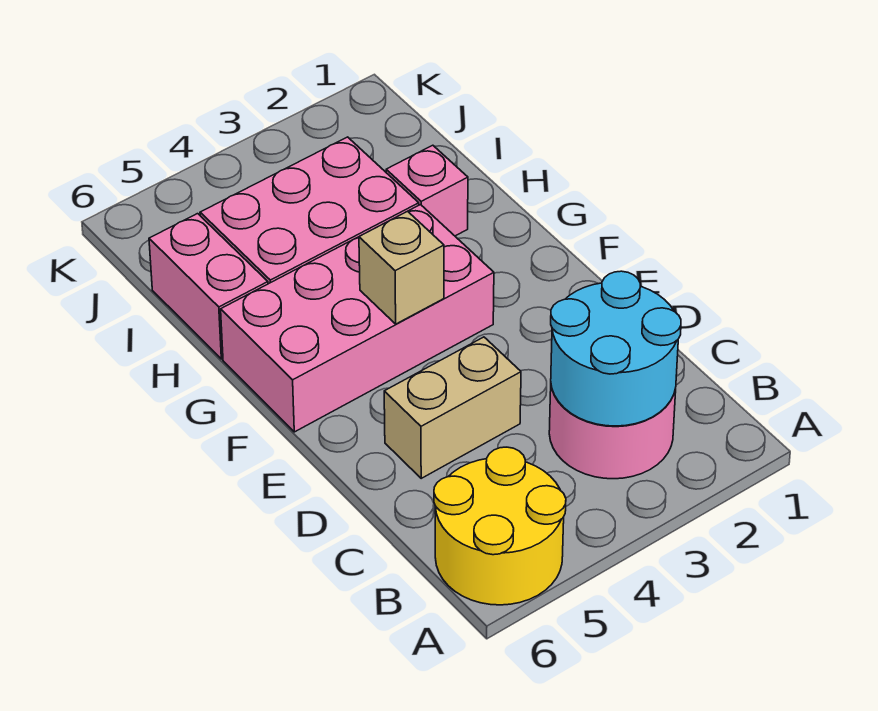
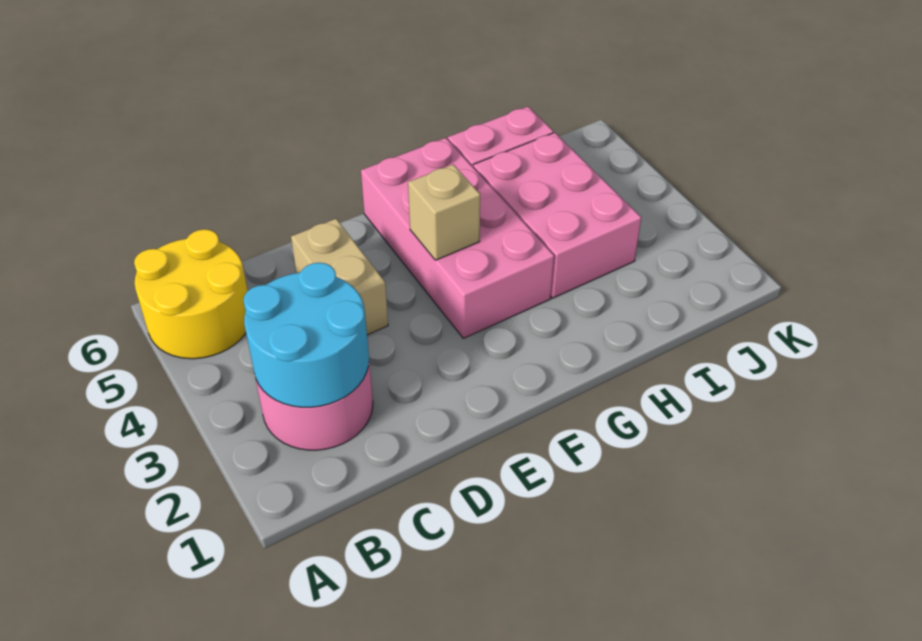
pink brick H2 level 1 -> none

